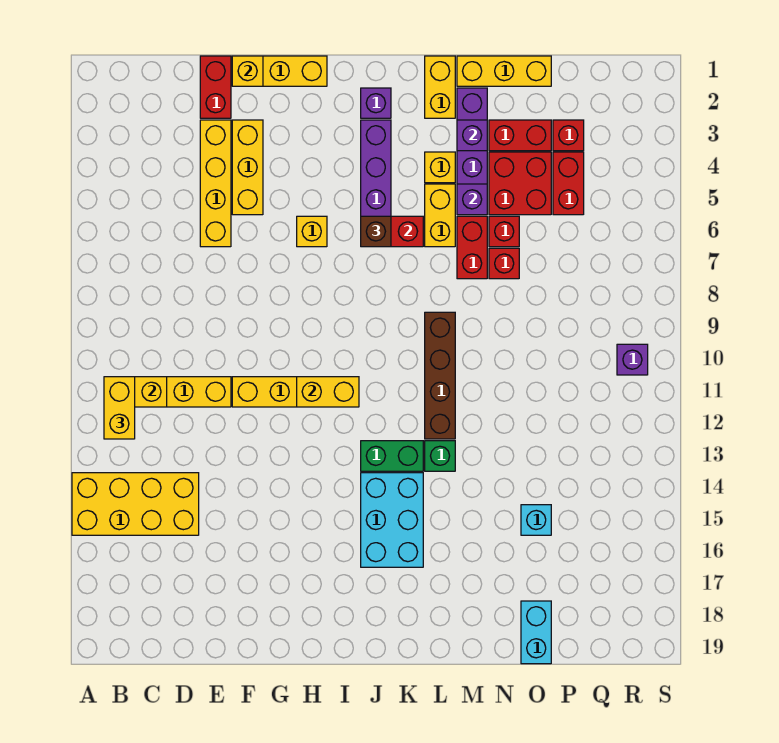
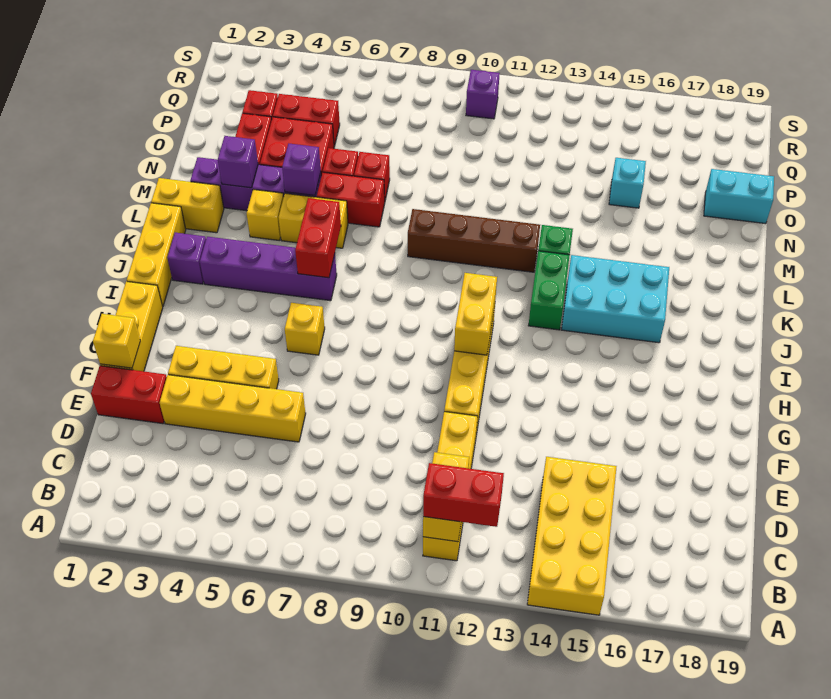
yellow brick B11:B12 level 3 -> red brick B11:B12 level 3
brown brick J6 level 3 -> none
yellow brick M1:O1 level 1 -> yellow brick I1:K1 level 1

